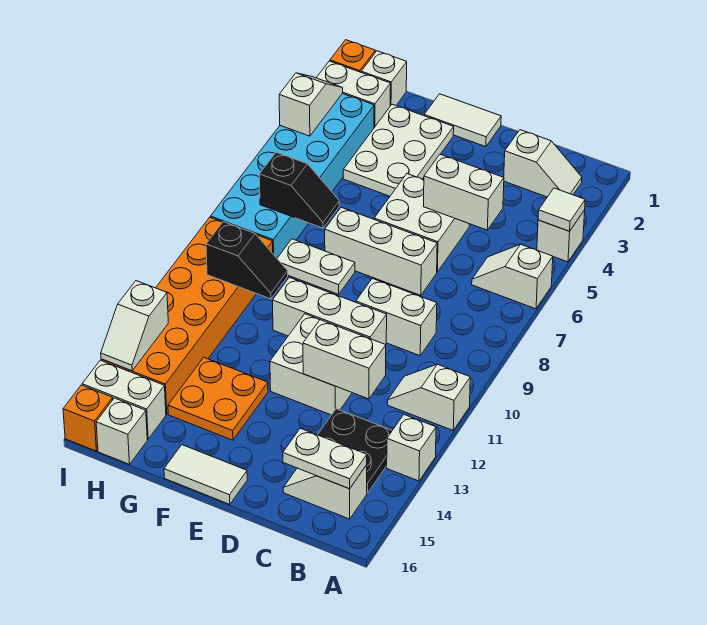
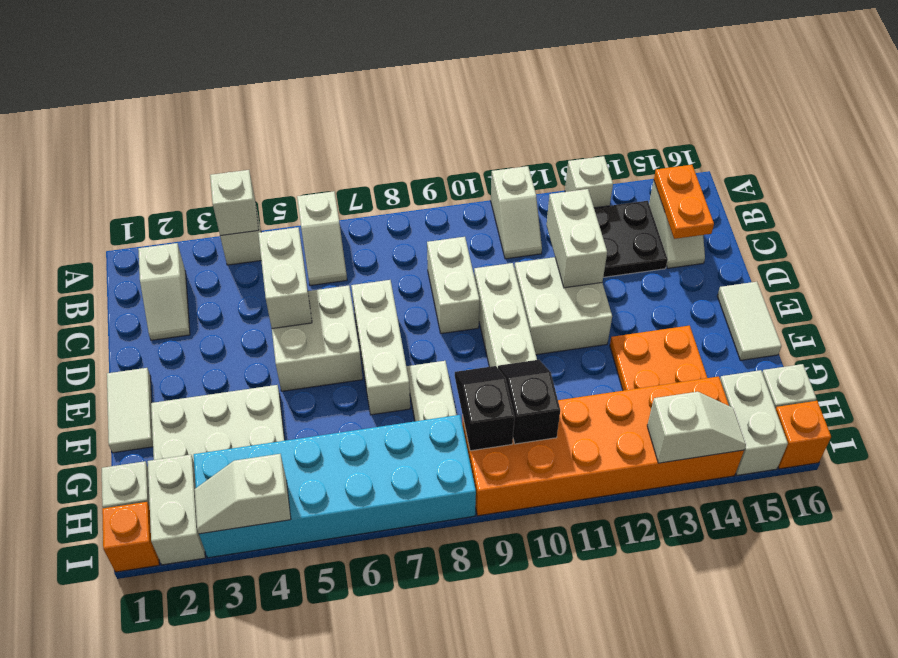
white tile A4 level 2 -> white brick A4 level 2
white slope B2:C2 level 1 top C -> white slope B2:C2 level 1 top B
white plate B15:C15 level 2 -> orange plate B15:C15 level 2
black slope G7:H7 level 2 top H -> black slope G9:H9 level 2 top H

